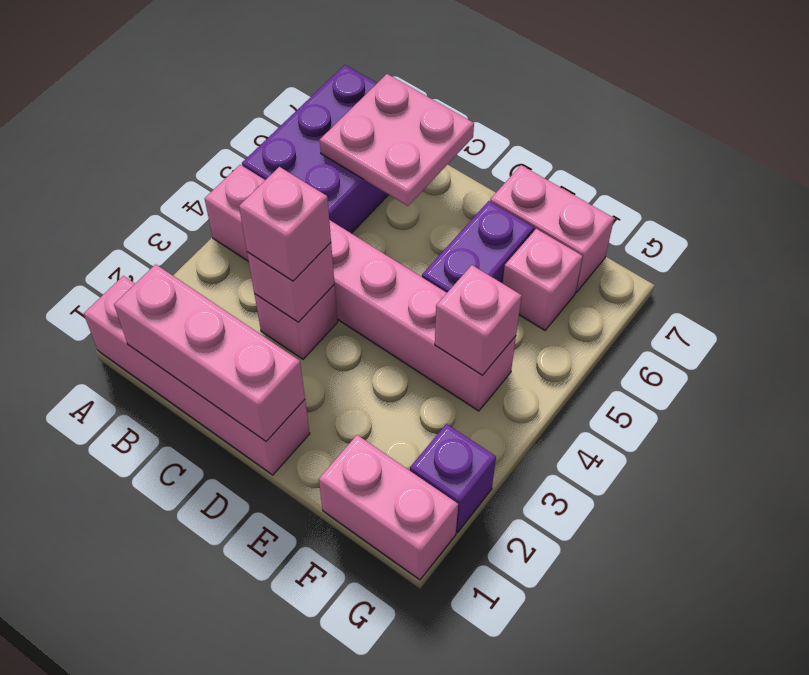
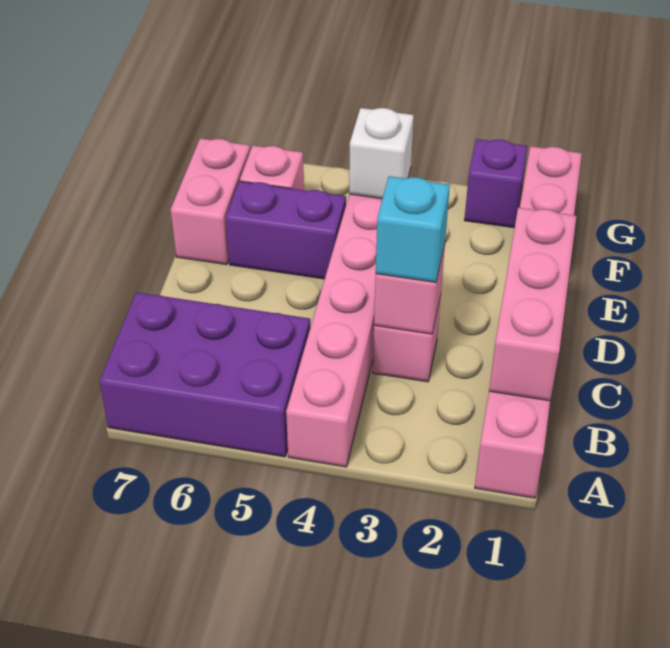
pink plate B6:C7 level 2 -> none
pink brick C3 level 3 -> cyan brick C3 level 3
pink brick F4 level 2 -> white brick F4 level 2

